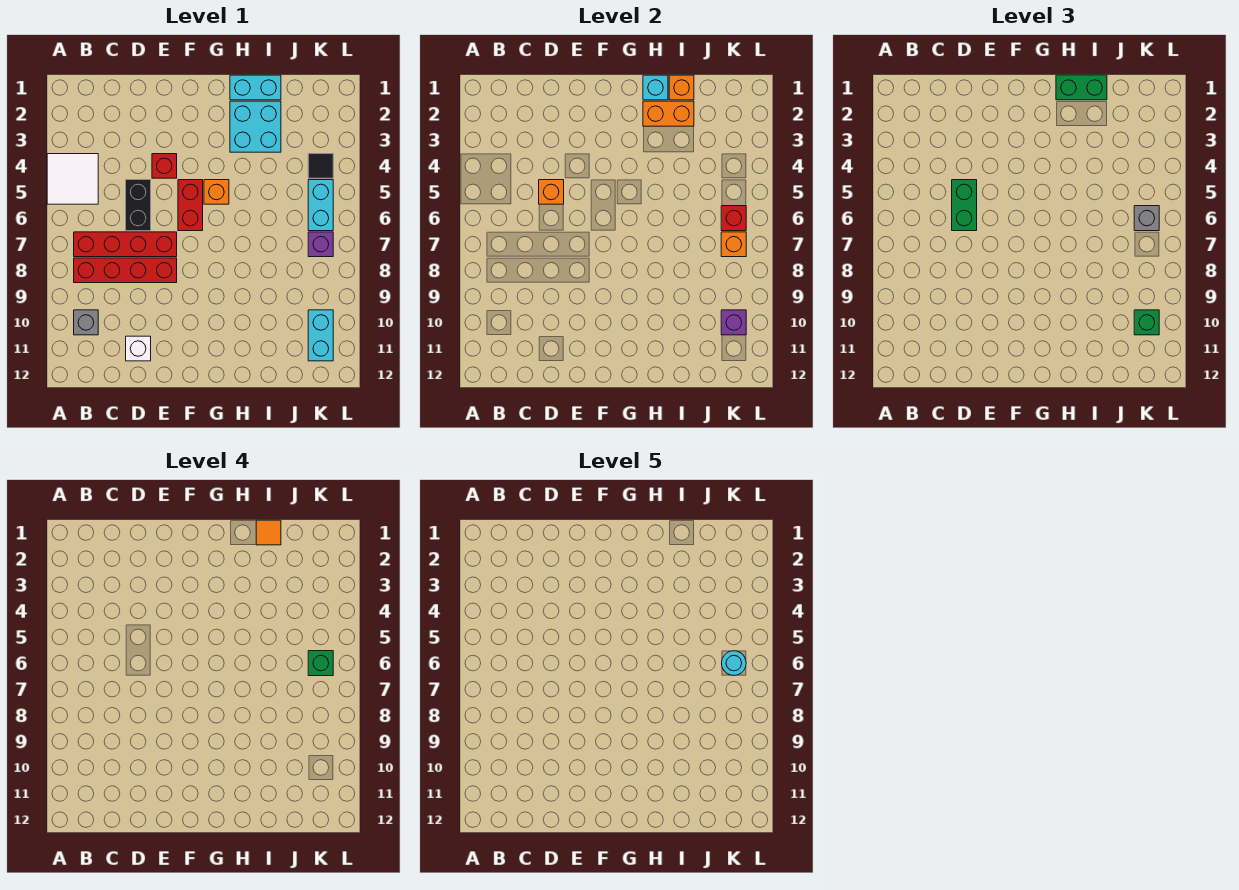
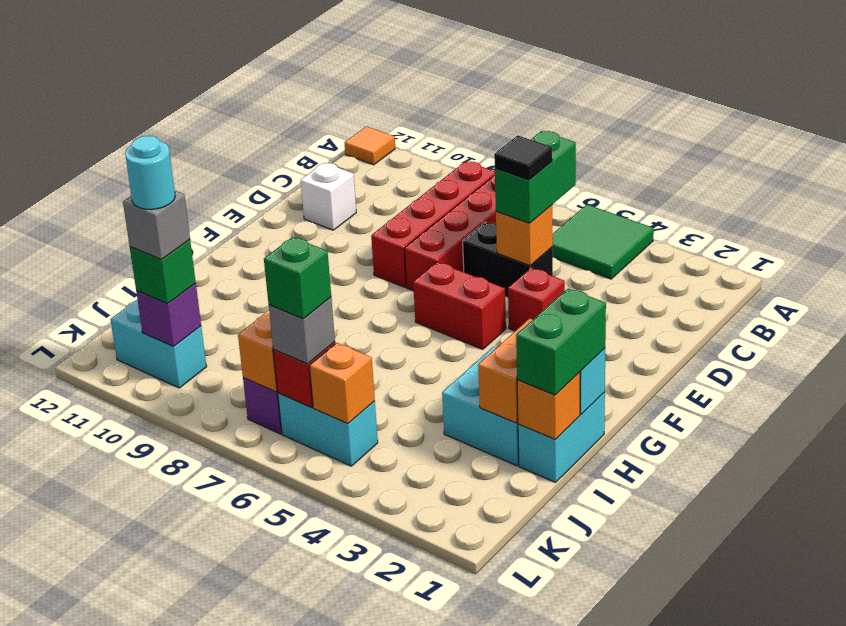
white tile A4:B5 level 1 -> green tile A4:B5 level 1
grey brick B10 level 1 -> grey brick K10 level 4
green brick D5:D6 level 3 -> green brick C5:D5 level 3
orange brick G5 level 1 -> orange brick K5 level 2
orange tile I1 level 4 -> orange tile A12 level 1
black tile K4 level 1 -> black tile D5 level 4
cyan round brick K6 level 5 -> cyan round brick K10 level 5

